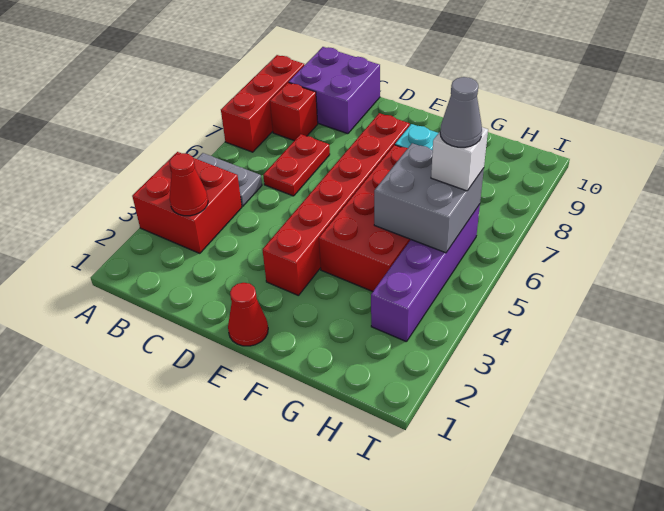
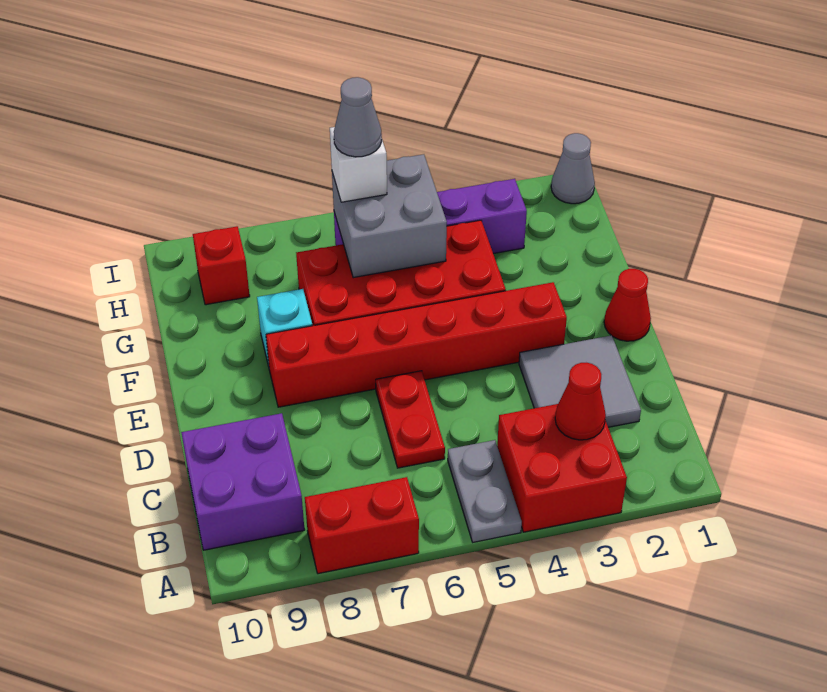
red brick A7:A9 level 1 -> red brick A7:A8 level 1
red brick B8 level 1 -> red brick H9 level 1
none -> grey tile C2:D3 level 1
red plate C6:C7 level 1 -> red plate C6:D6 level 1
none -> grey cone I1 level 1

